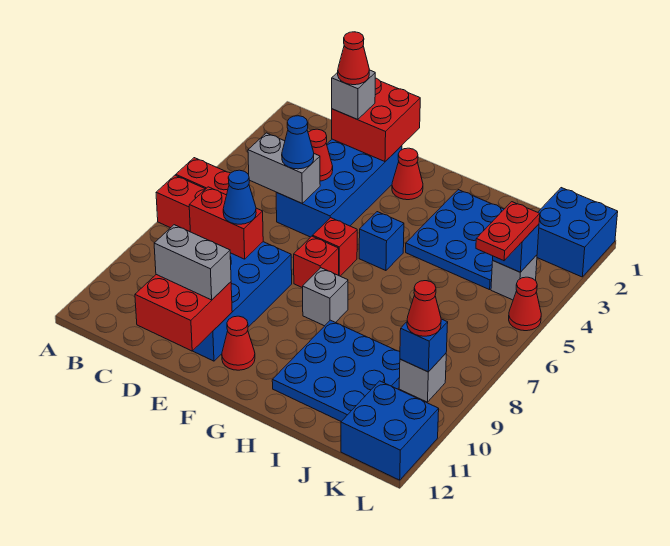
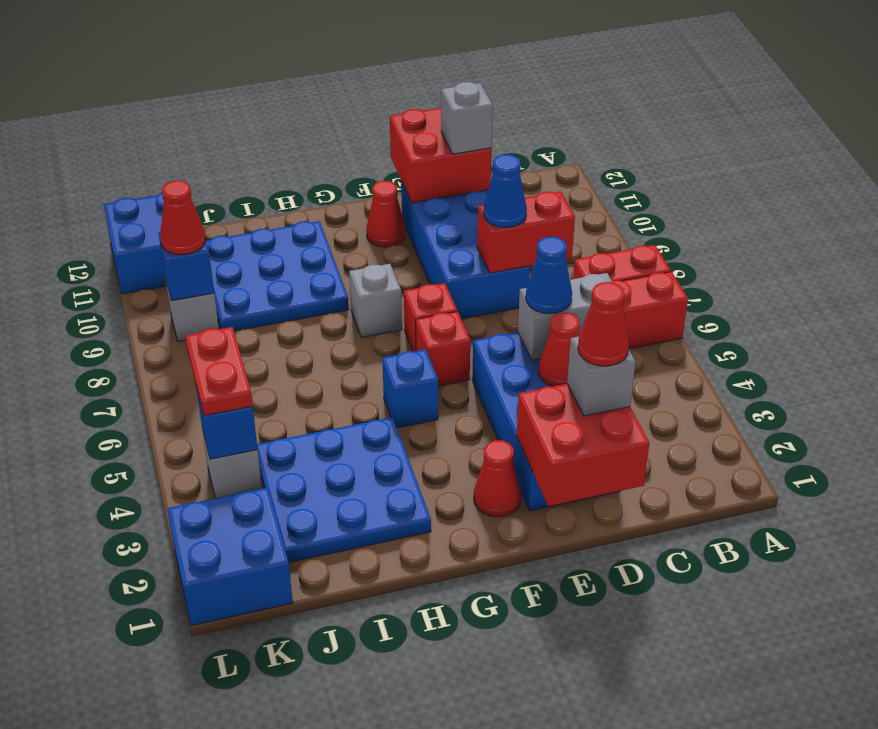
grey brick D11:E11 level 3 -> grey brick D11 level 3
red cone L5 level 1 -> none

